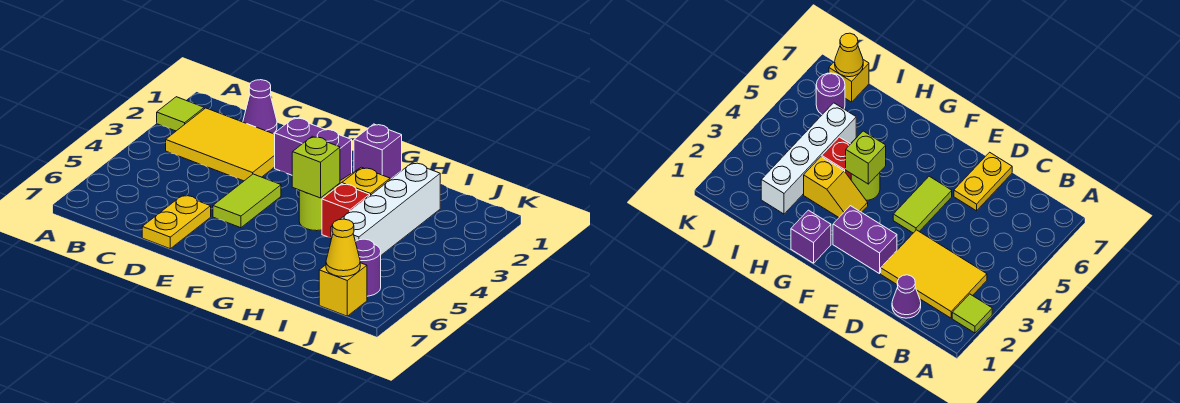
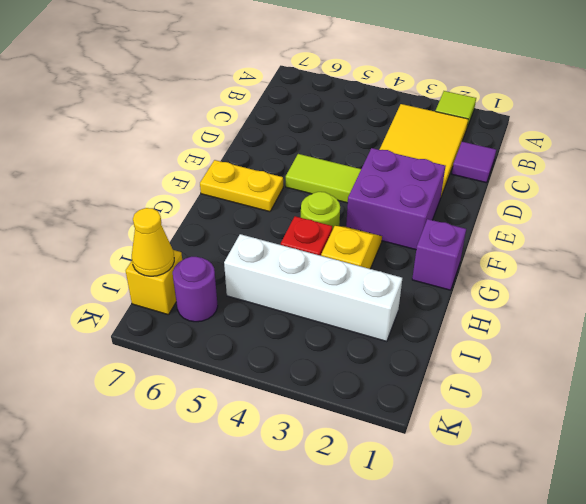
purple cone C1 level 1 -> purple tile C1 level 1
yellow plate D6:D7 level 1 -> yellow plate F6:F7 level 1
purple brick E2:F2 level 1 -> purple brick E2:F3 level 1
lime brick G4 level 2 -> none

